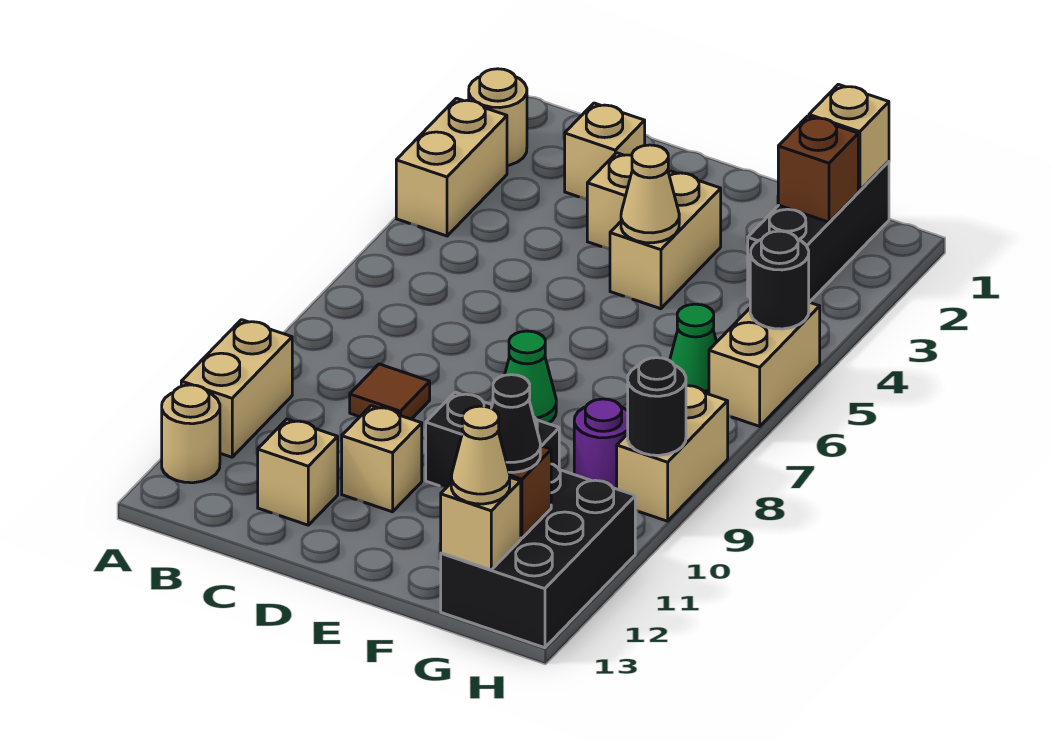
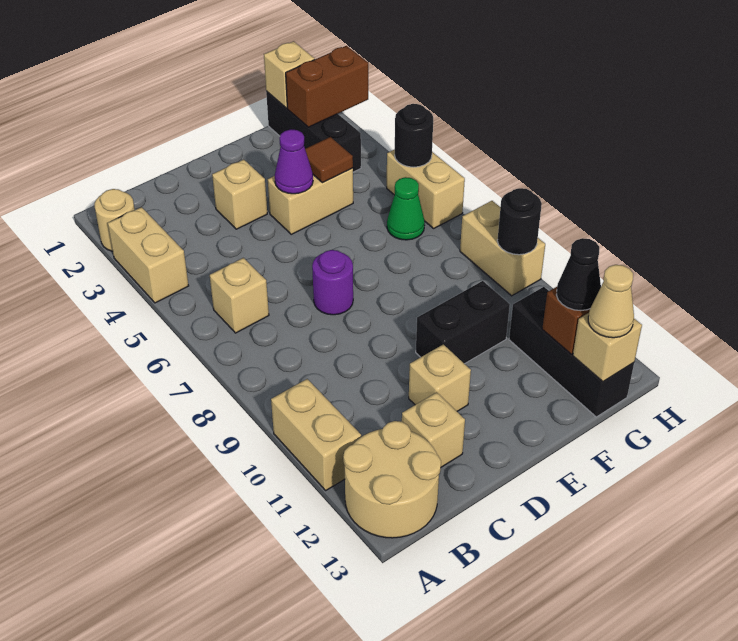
tan round brick A12 level 1 -> tan round brick A12:B13 level 1
tan brick C2 level 1 -> tan brick B6 level 1
brown tile C9 level 1 -> brown tile F4 level 2
tan brick E3:E4 level 1 -> tan brick E4:F4 level 1
tan cone E4 level 2 -> purple cone E4 level 2
green cone E8 level 1 -> none
brown brick G2 level 2 -> brown brick G2:H2 level 2
purple round brick G9 level 1 -> purple round brick D7 level 1
black brick G11:H13 level 1 -> black brick G11:G13 level 1

